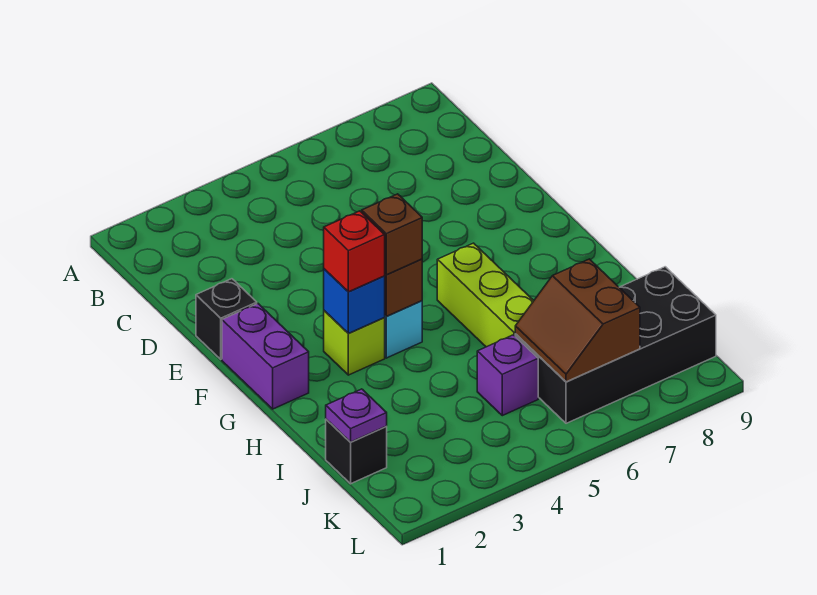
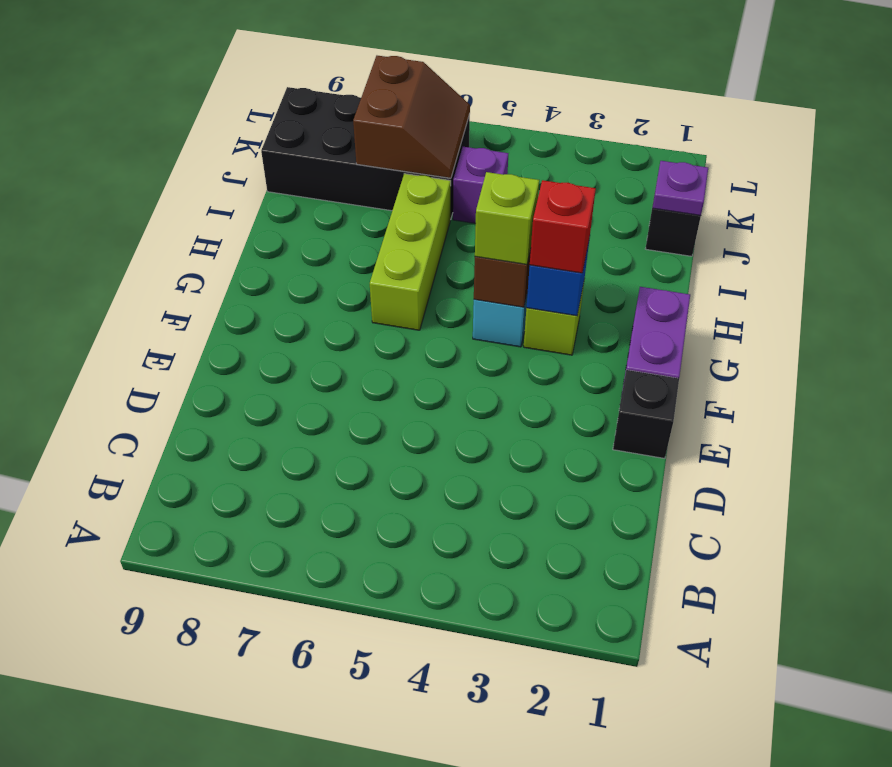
brown brick G4 level 3 -> lime brick G4 level 3

